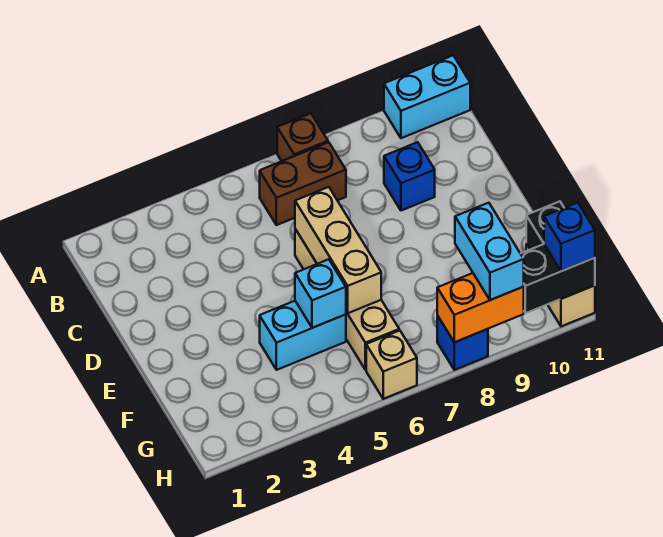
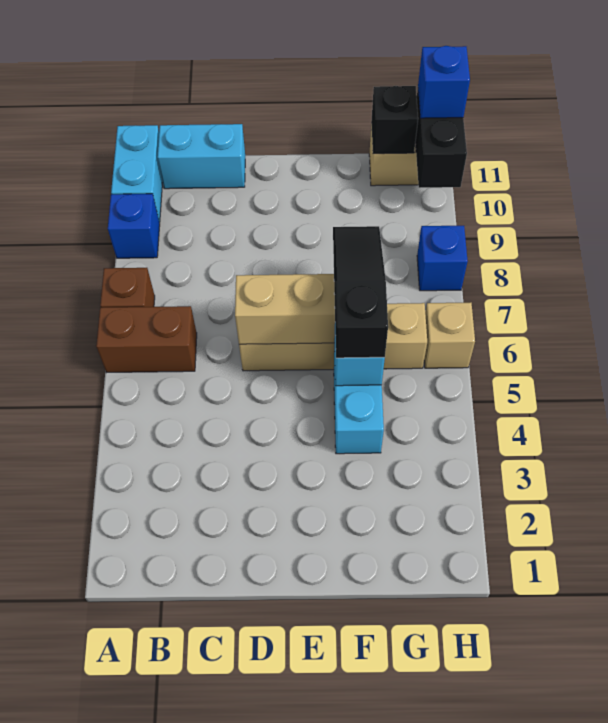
brown brick B6:B7 level 1 -> brown brick A6:B6 level 1
blue brick C9 level 1 -> blue brick A9 level 1
none -> black slope F5:F7 level 3 top 5
cyan brick G9:H9 level 3 -> cyan brick B11:C11 level 1
orange brick H8:H9 level 2 -> none

